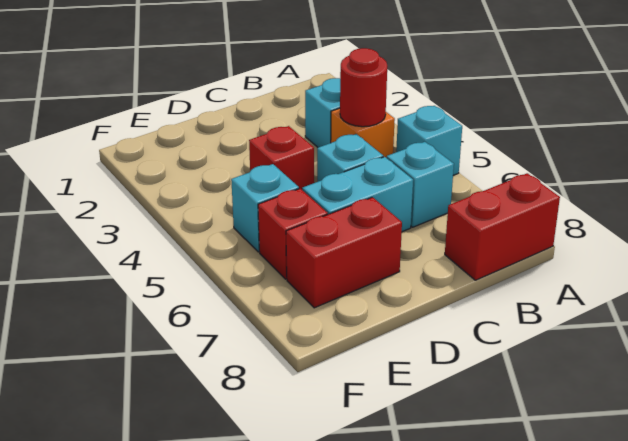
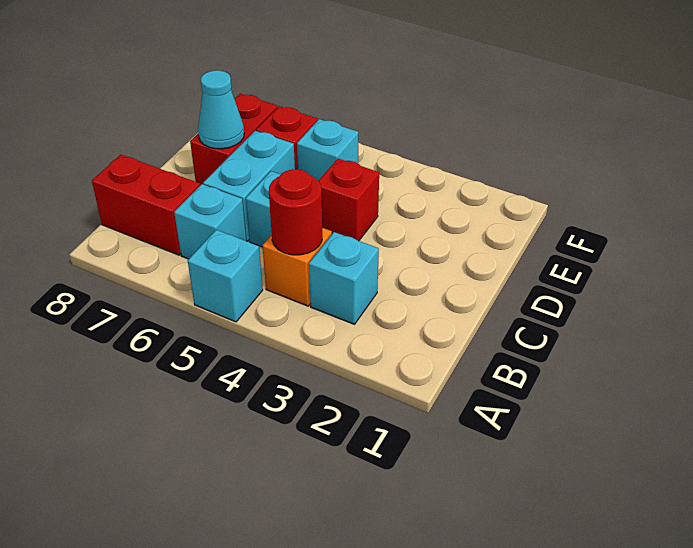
red brick A8:B8 level 1 -> red brick B7:B8 level 1
none -> cyan cone D7 level 2

